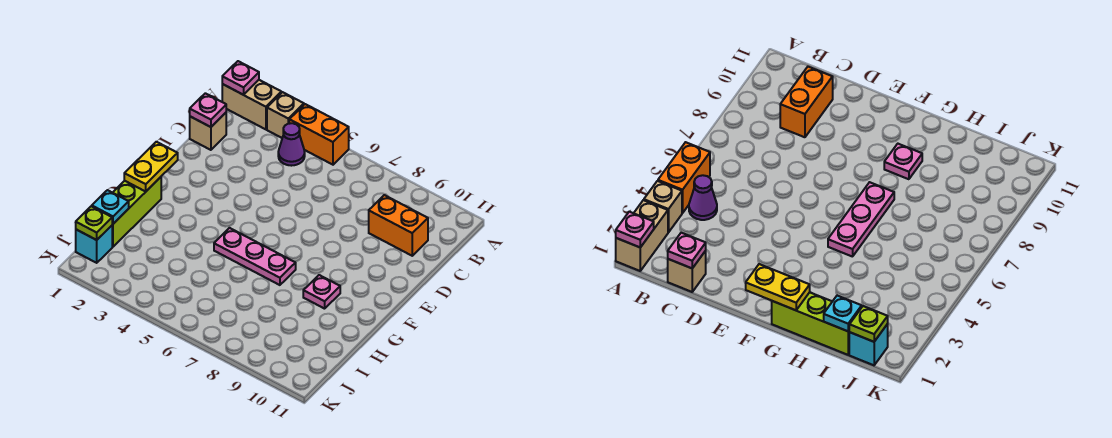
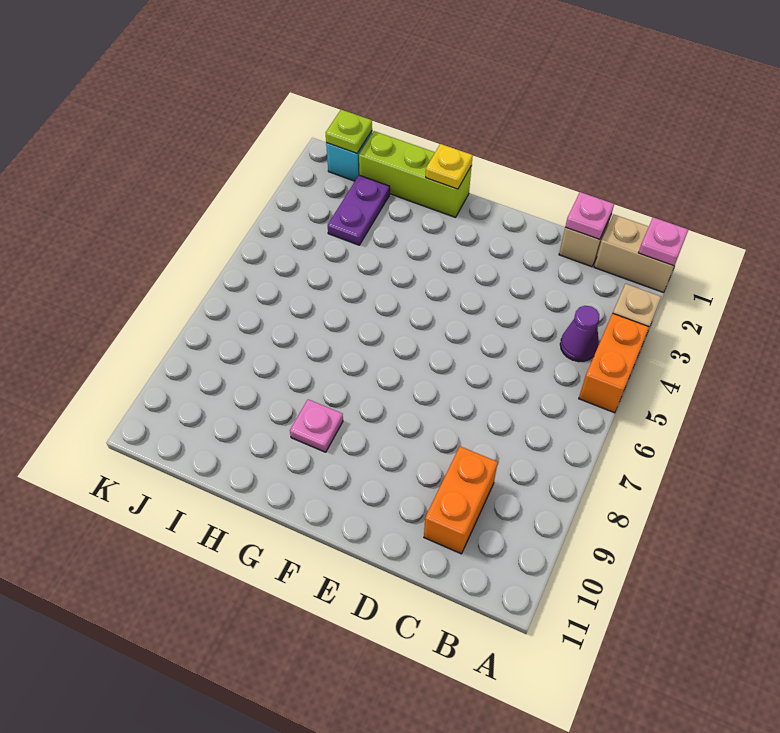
tan brick A1:A2 level 1 -> tan brick A1:B1 level 1
yellow plate F1:G1 level 2 -> yellow plate G1 level 2
pink plate G5:G7 level 1 -> none
cyan plate I1 level 2 -> none
none -> purple plate I2:I3 level 1

